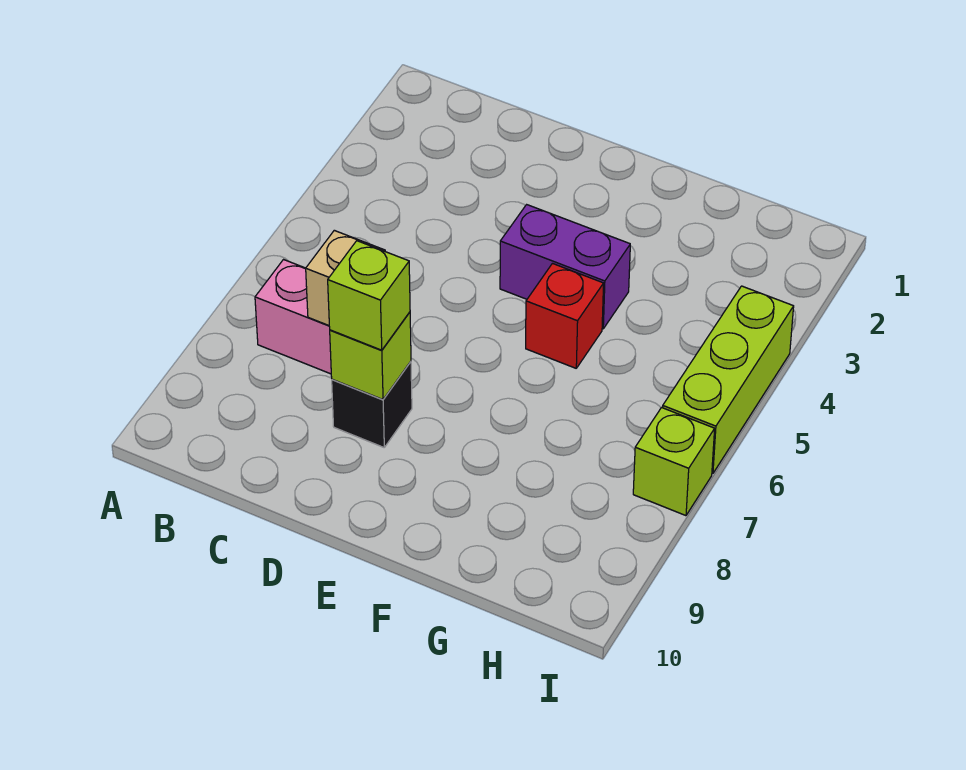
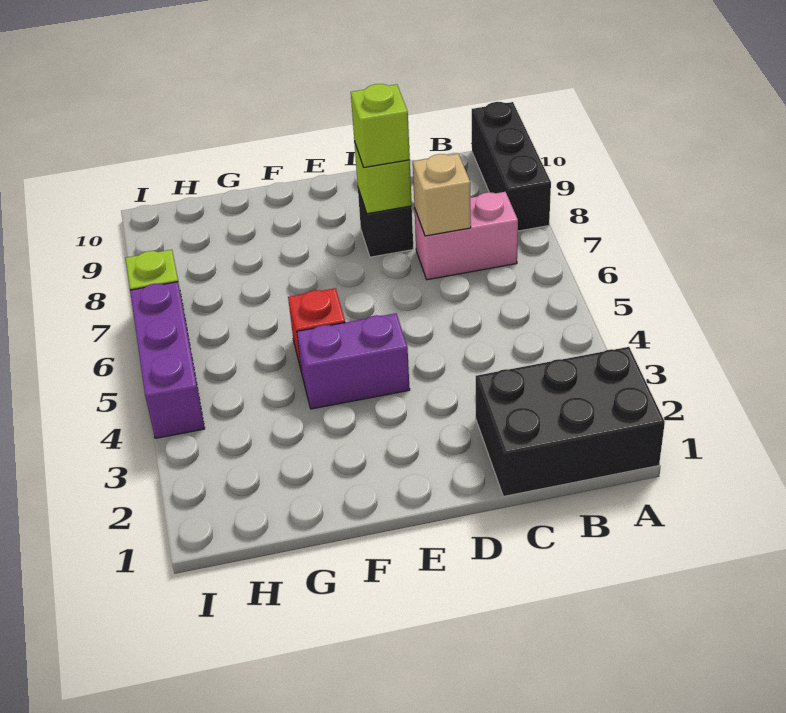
none -> black brick A1:C2 level 1
none -> black brick A8:A10 level 1
lime brick I4:I6 level 1 -> purple brick I4:I6 level 1

